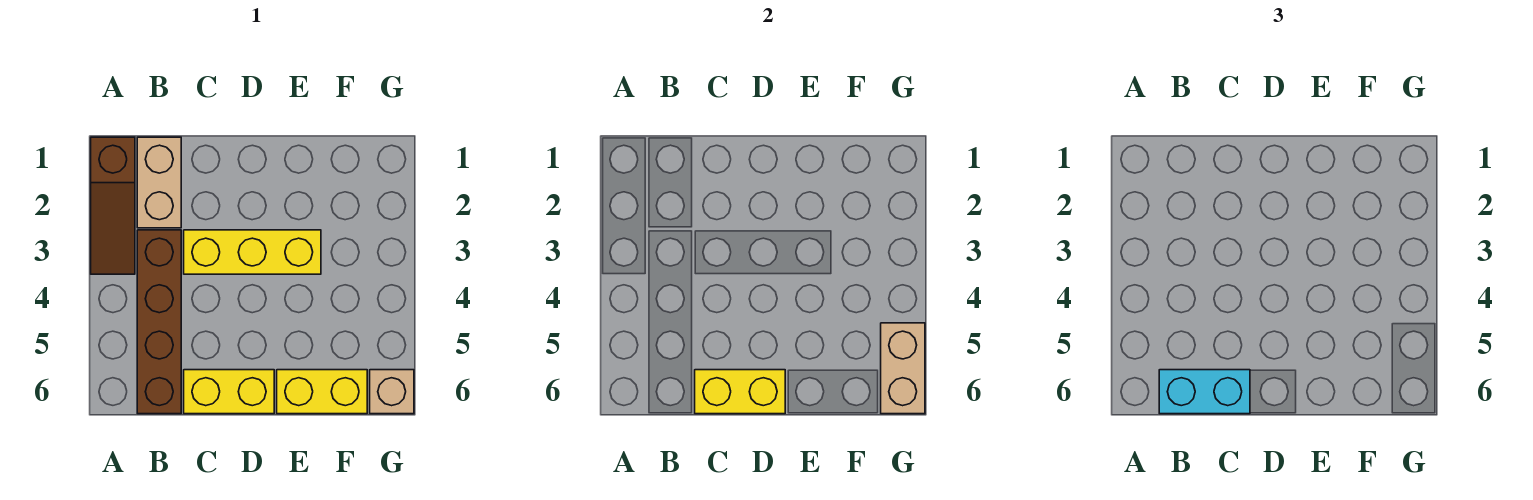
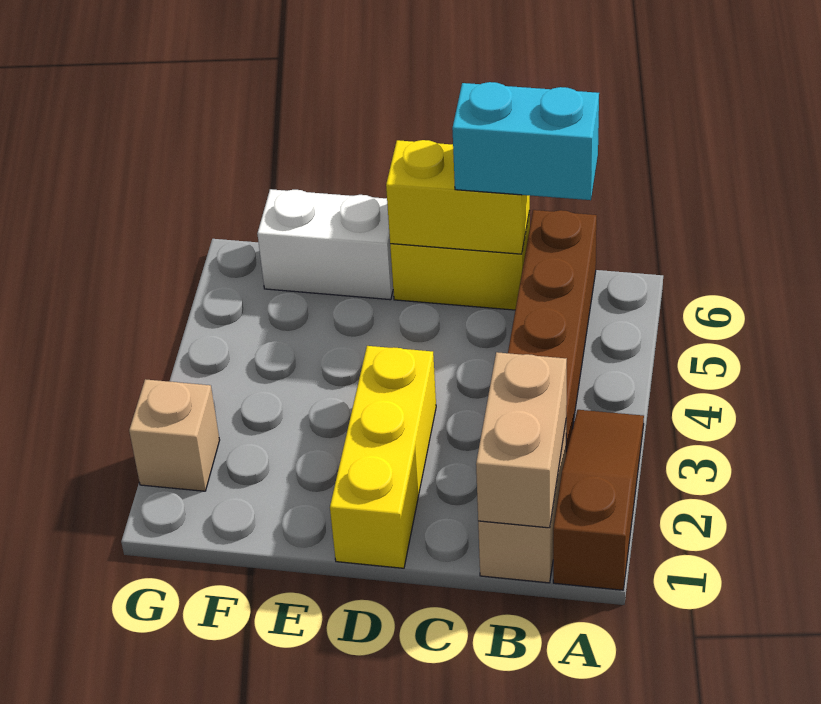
yellow brick C3:E3 level 1 -> yellow brick D1:D3 level 1
yellow brick E6:F6 level 1 -> white brick E6:F6 level 1
tan brick G5:G6 level 2 -> tan brick B1:B2 level 2
tan brick G6 level 1 -> tan brick G2 level 1

